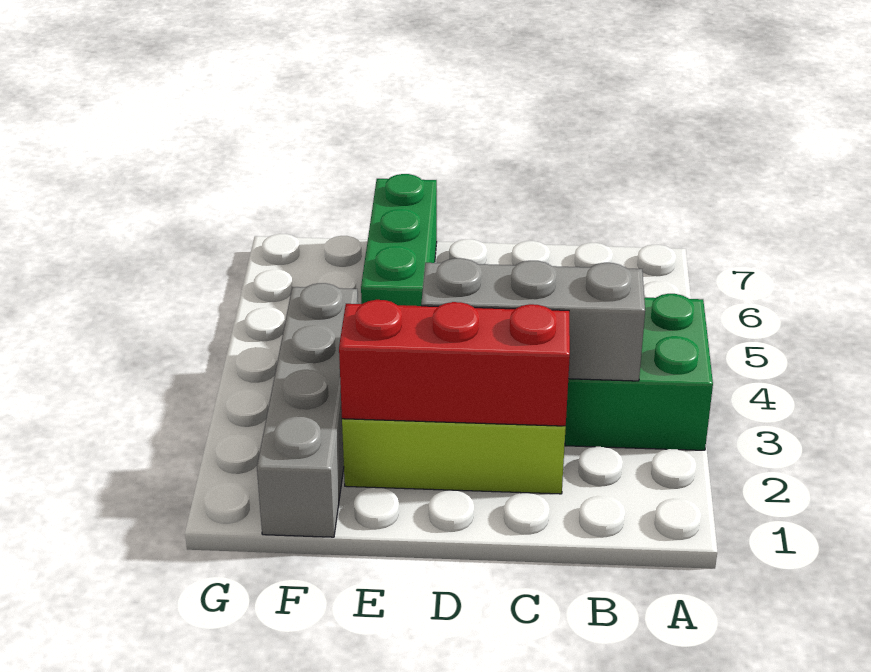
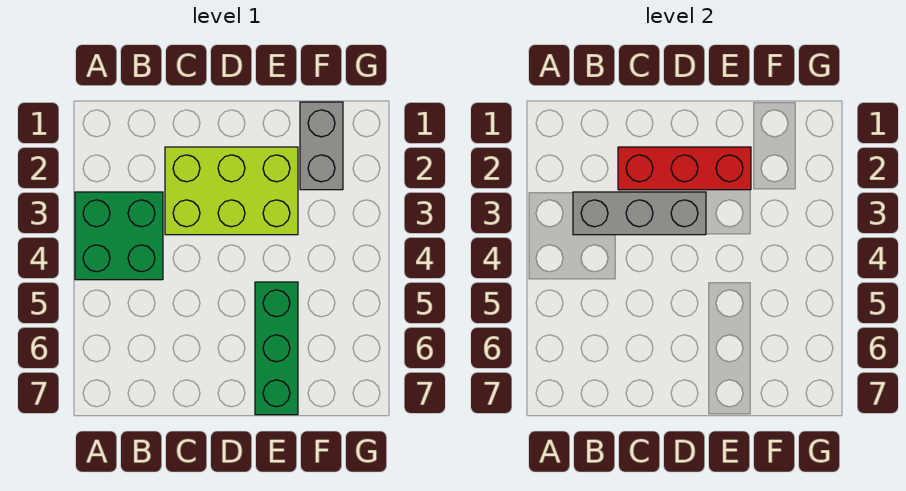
grey brick F1:F4 level 1 -> grey brick F1:F2 level 1

